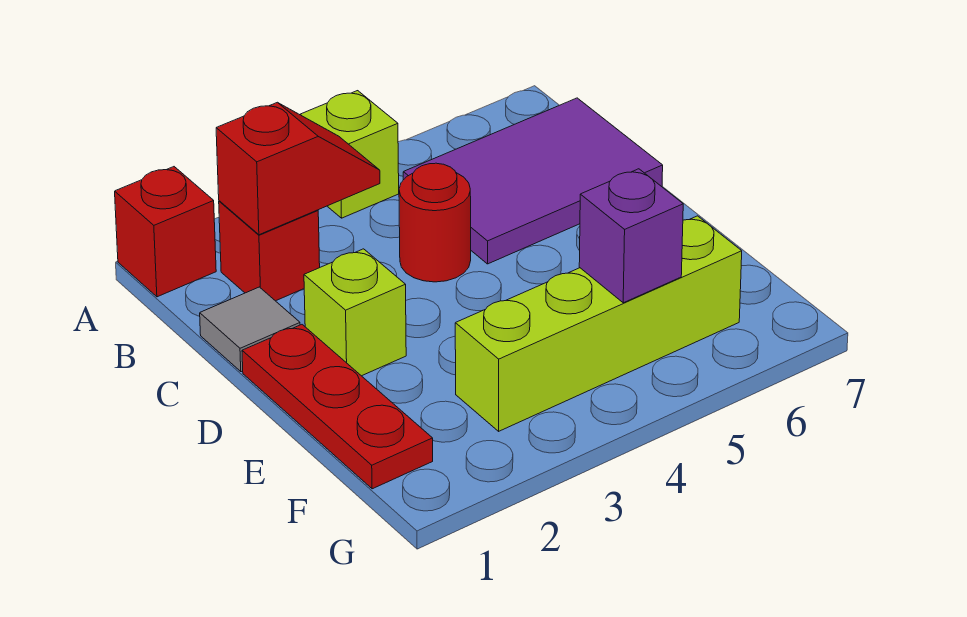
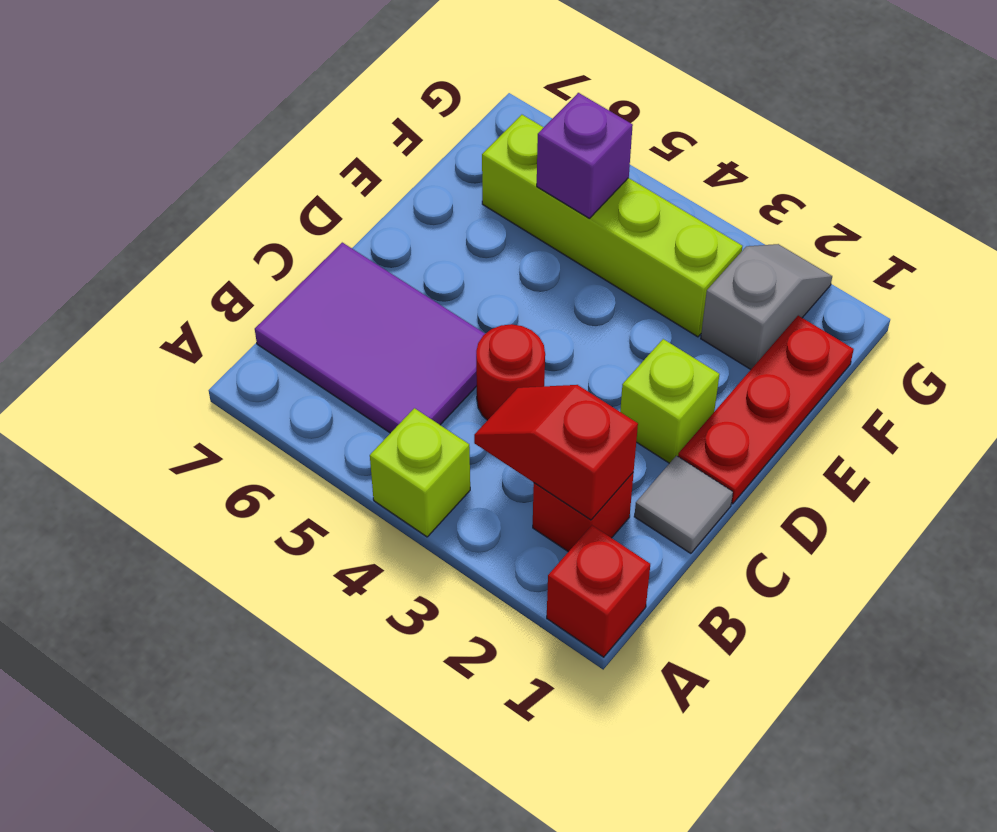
none -> grey slope F2:G2 level 1 top F

